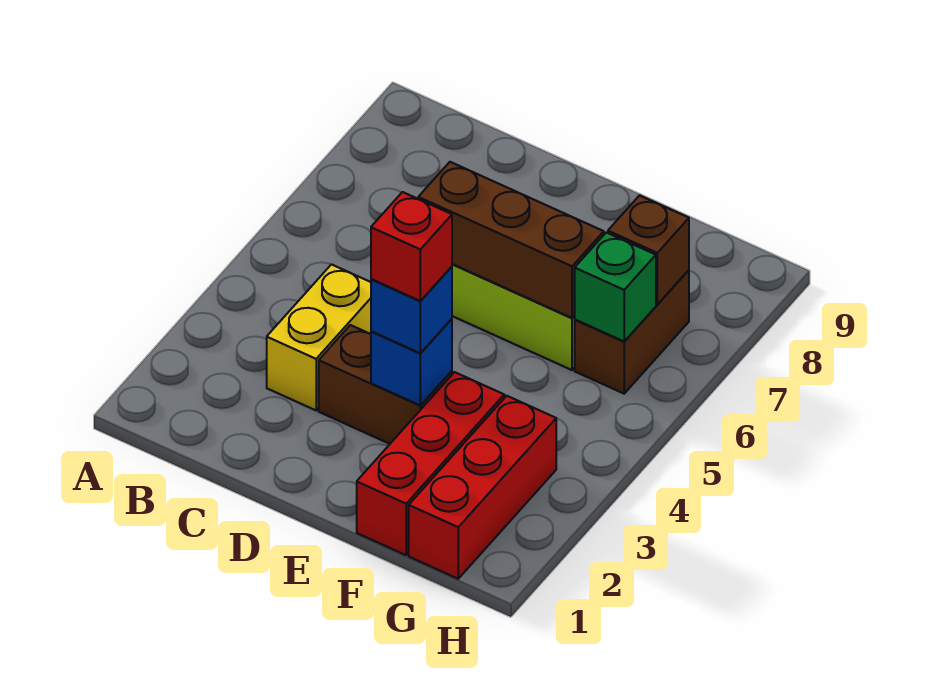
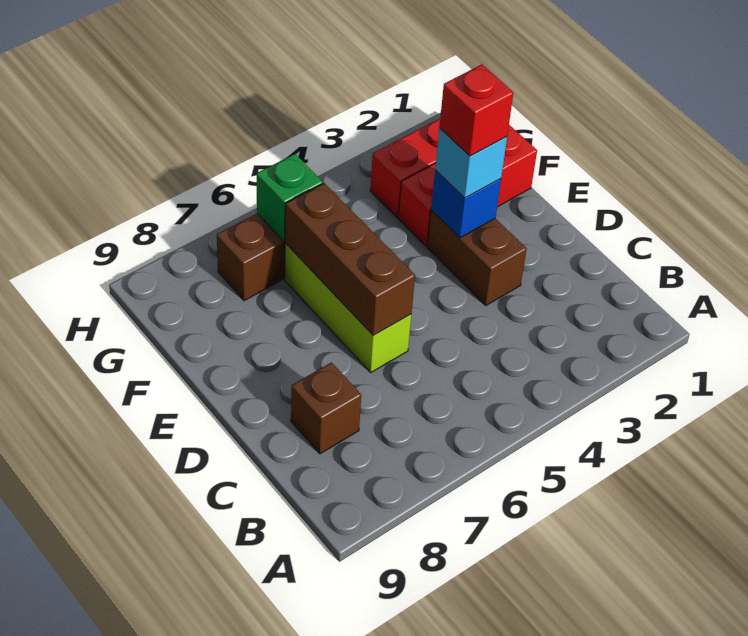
yellow brick C3:C4 level 1 -> none
blue brick E3 level 3 -> cyan brick E3 level 3
brown brick G7 level 2 -> brown brick C8 level 1

